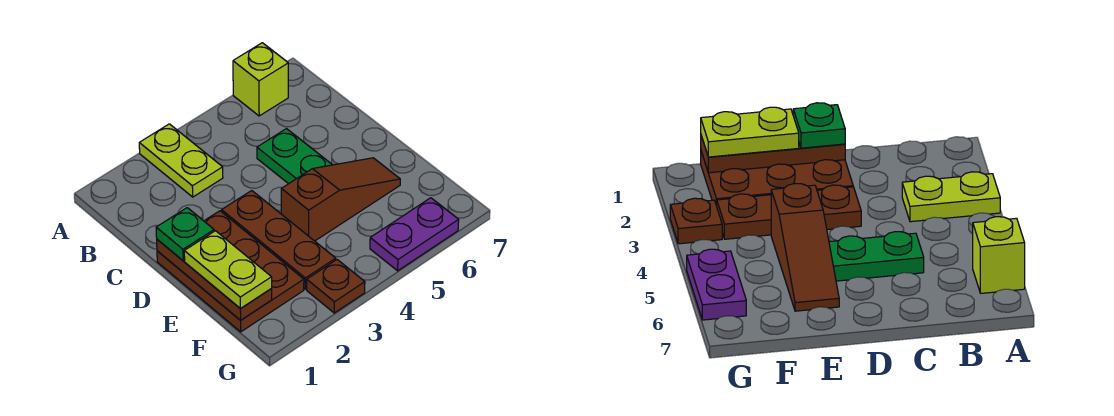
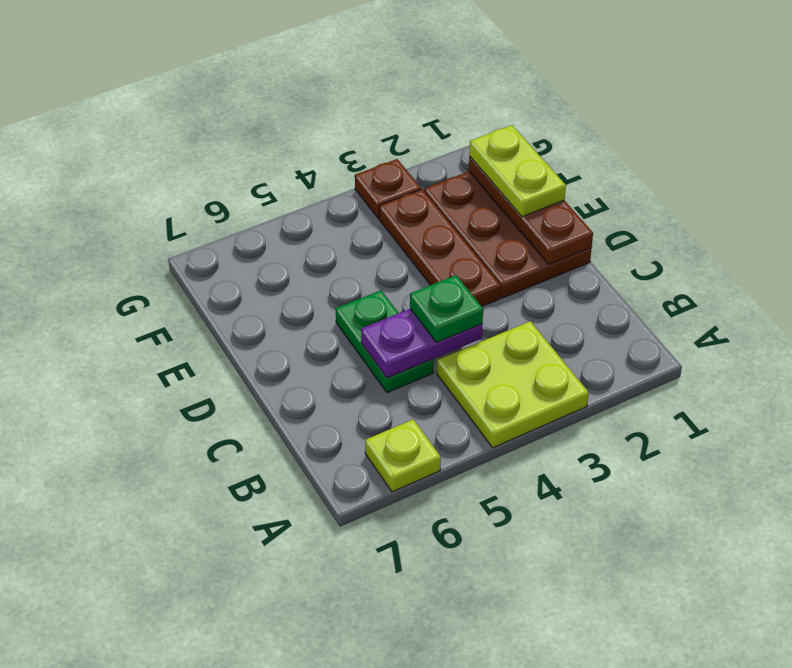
lime plate A3:B3 level 1 -> lime plate A3:B4 level 1
lime brick A6 level 1 -> lime plate A6 level 1
green plate D1 level 3 -> green plate C4 level 3
brown slope E4:E6 level 1 top 4 -> none
purple plate G5:G6 level 1 -> purple plate C4:C5 level 2

